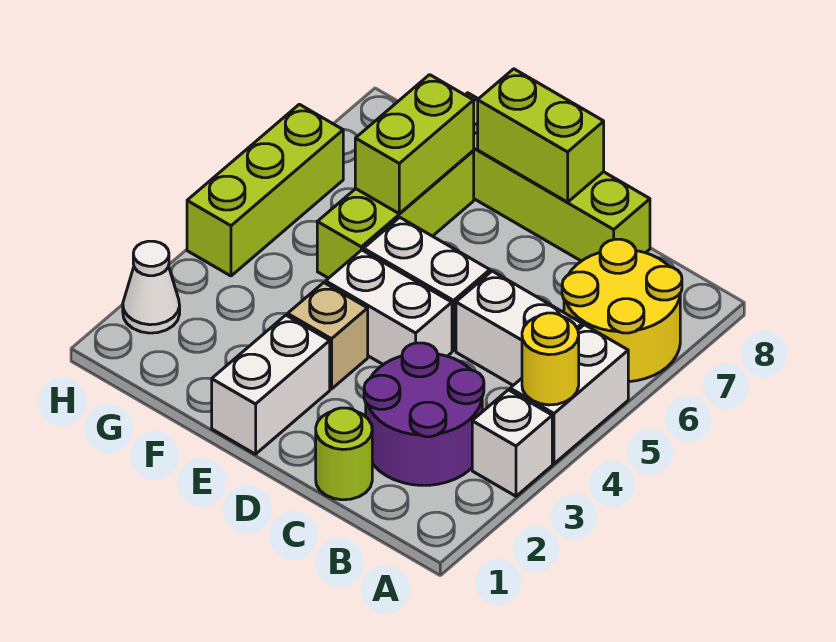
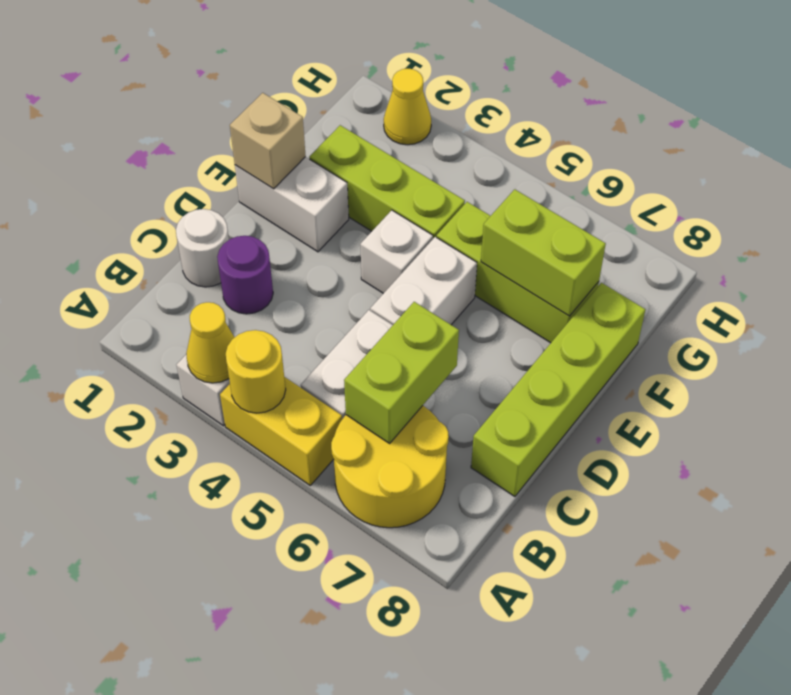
none -> yellow cone A3 level 2
white brick A4:A5 level 1 -> yellow brick A4:A5 level 1
purple round brick B2:C3 level 1 -> purple round brick C2 level 1
lime round brick C1 level 1 -> white round brick C1 level 1
white brick D4:E4 level 1 -> white brick E4 level 1
lime brick D8:E8 level 2 -> lime brick B6:C6 level 2
tan brick E3 level 1 -> tan brick E1 level 2
white cone H2 level 1 -> yellow cone H2 level 1
lime brick H4:H6 level 1 -> lime brick F2:F4 level 1

